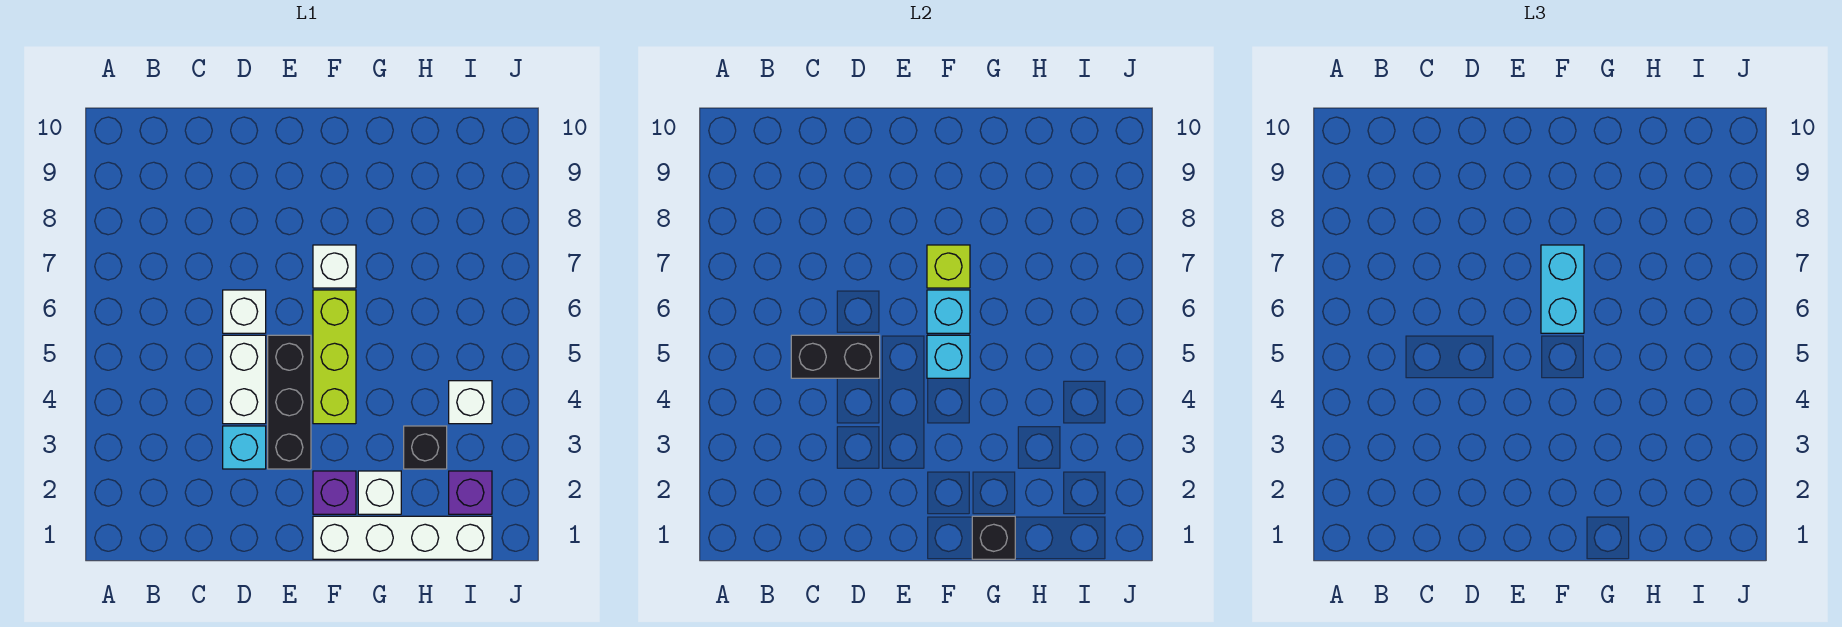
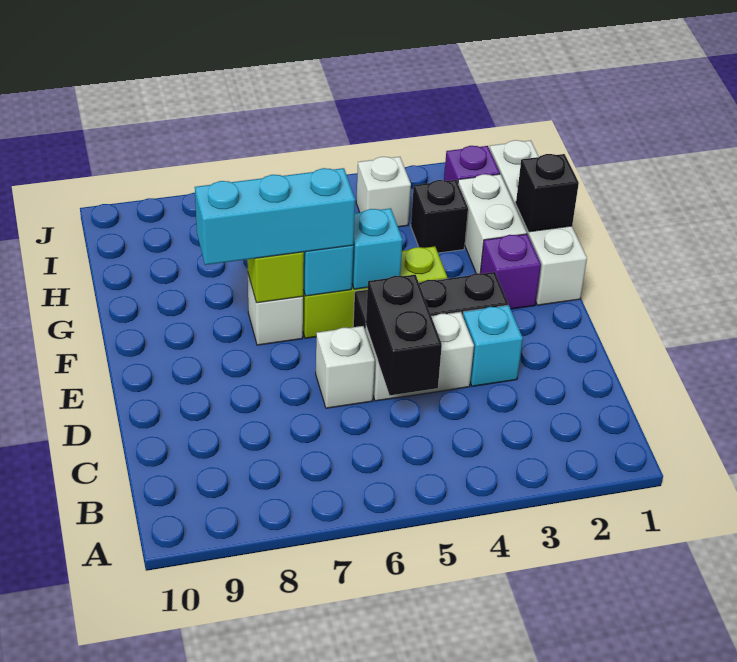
cyan brick F6:F7 level 3 -> cyan brick F6:F8 level 3
white brick G2 level 1 -> white brick G2:H2 level 1

